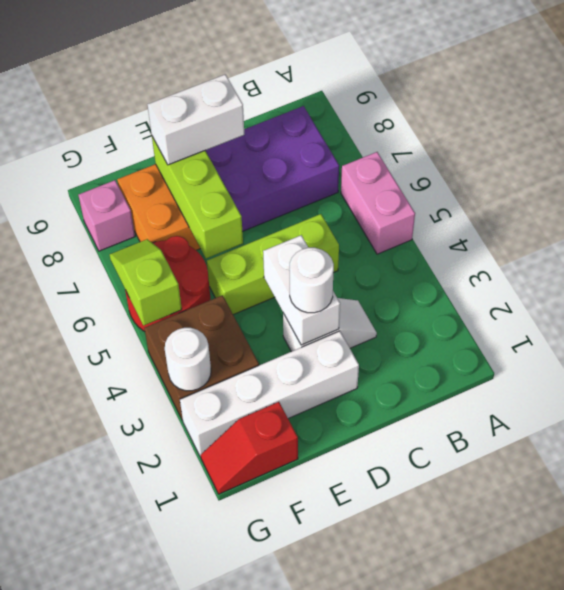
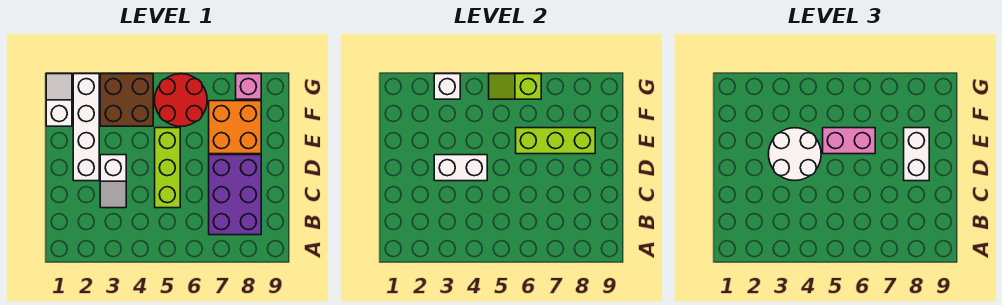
pink brick A5:A6 level 1 -> pink brick E5:E6 level 3
white round brick D3 level 3 -> white round brick D3:E4 level 3
red slope F1:G1 level 1 top F -> white slope F1:G1 level 1 top F
white round brick G3 level 2 -> white brick G3 level 2
lime slope G5:G6 level 2 top 5 -> lime slope G5:G6 level 2 top 6

